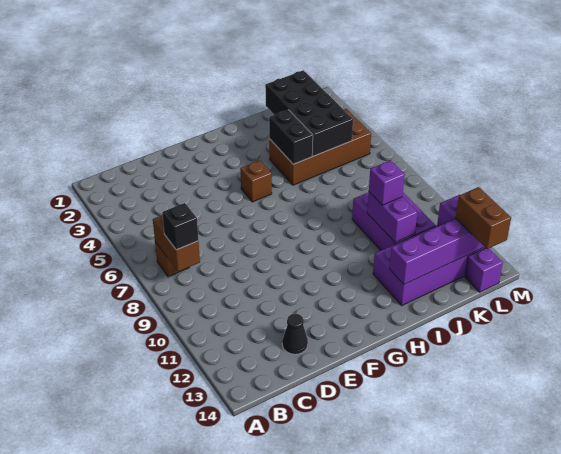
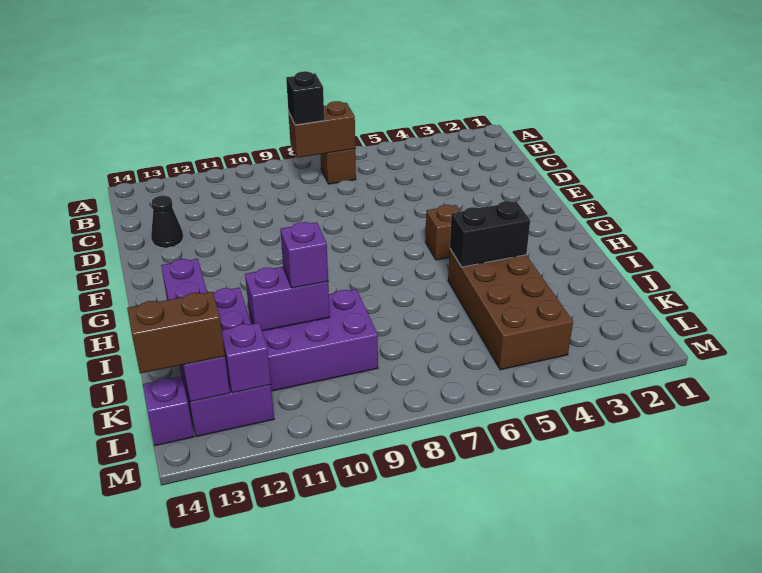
black brick J2:K5 level 2 -> none

